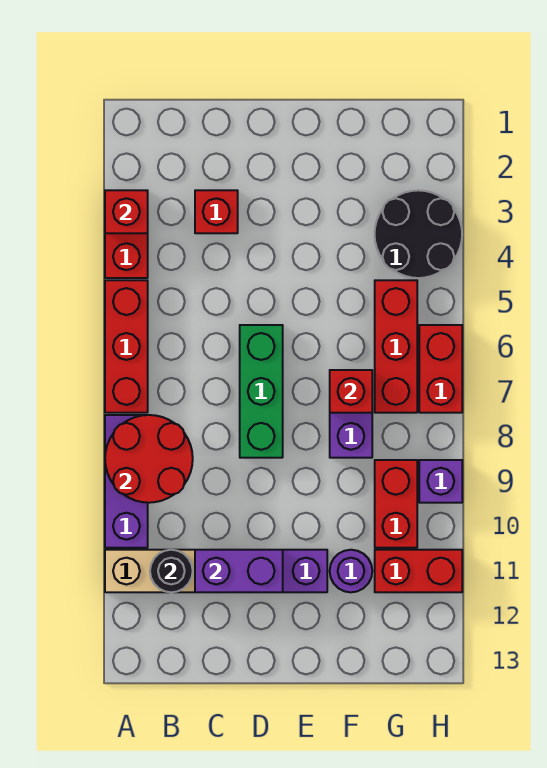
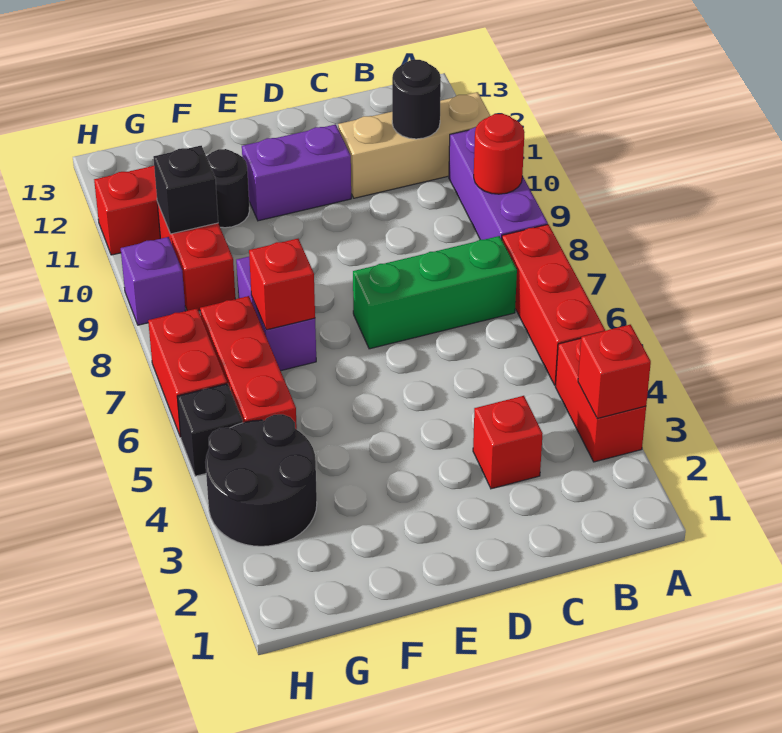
red round brick A8:B9 level 2 -> red round brick A9 level 2
purple brick C11:D11 level 2 -> none
green brick D6:D8 level 1 -> green brick B7:D7 level 1
purple round brick F11 level 1 -> black round brick F11 level 1
none -> black brick G10 level 2
none -> black brick H5 level 1

